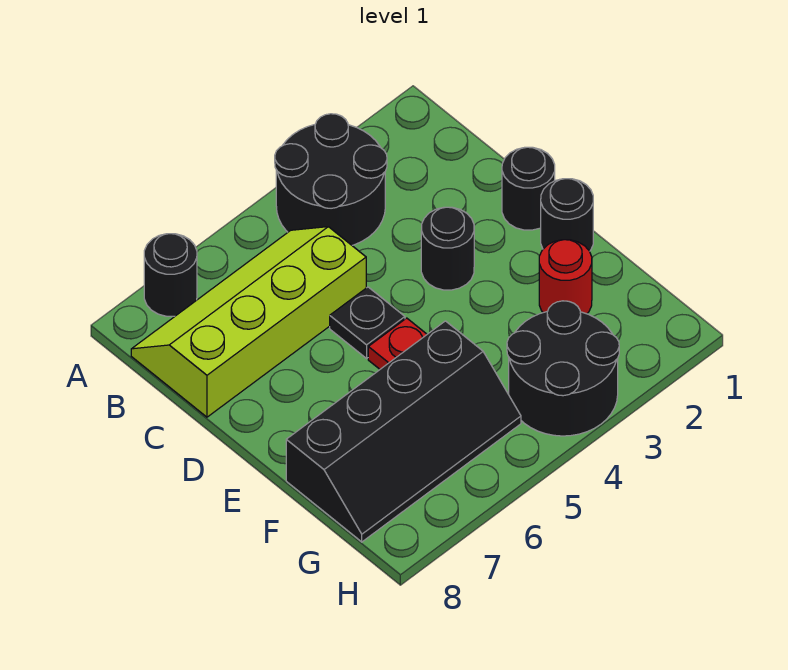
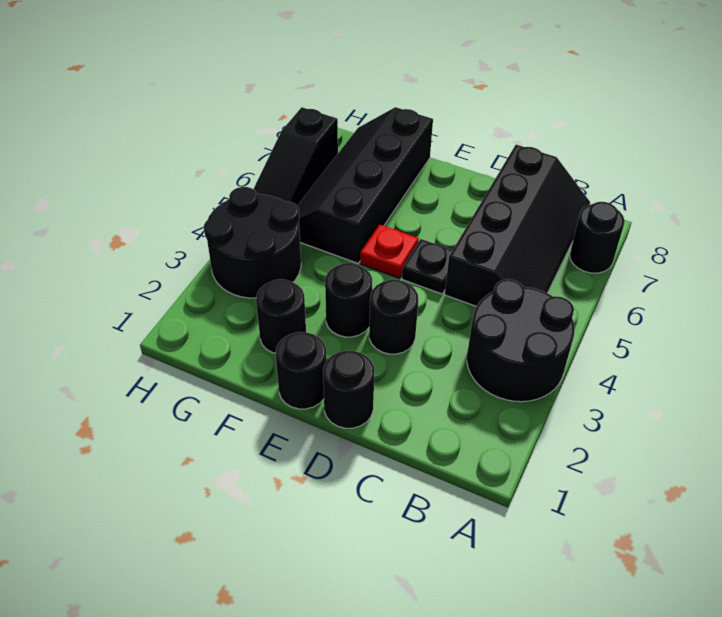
lime slope B5:C8 level 1 top C -> black slope B5:C8 level 1 top C
none -> black round brick E3 level 1
red round brick F2 level 1 -> black round brick F2 level 1
none -> black slope H5:H7 level 1 top 7

